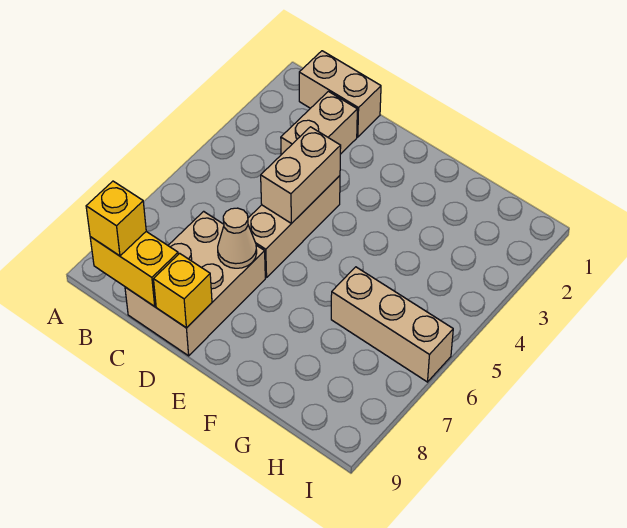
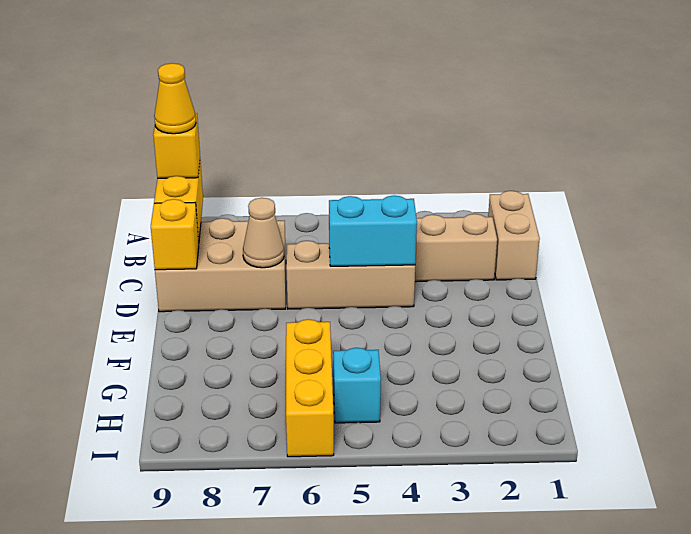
none -> yellow cone B9 level 4
tan brick D4:D5 level 2 -> cyan brick D4:D5 level 2
tan brick G6:I6 level 1 -> yellow brick G6:I6 level 1
none -> cyan brick H5 level 1

